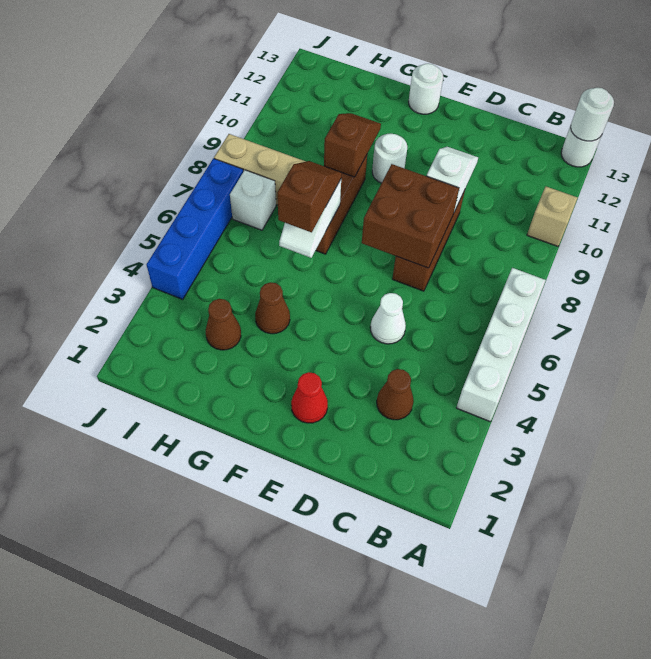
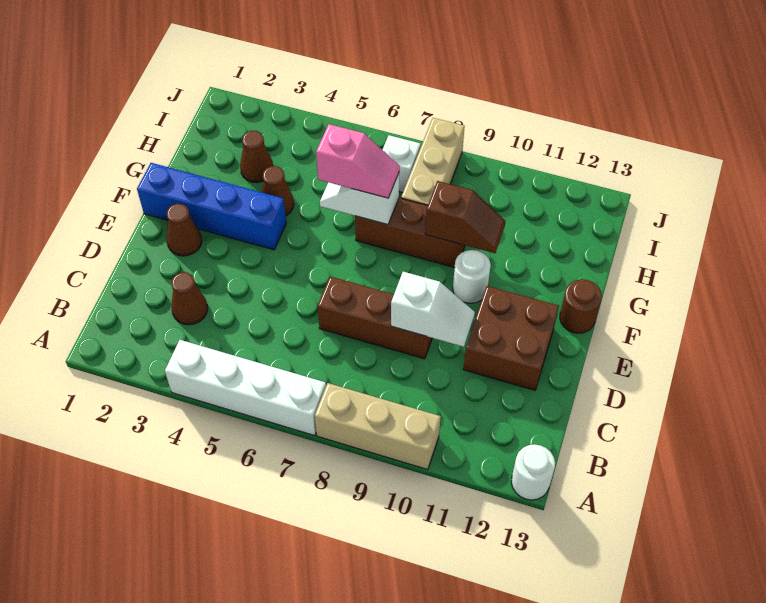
tan brick A10 level 1 -> tan brick A8:A10 level 1
white round brick A13 level 2 -> none
white cone D5 level 1 -> none
brown brick D7:E8 level 2 -> brown brick D11:E12 level 1
red cone E2 level 1 -> brown cone E2 level 1
white round brick F13 level 1 -> brown round brick F13 level 1
brown slope G6:G7 level 3 top 6 -> pink slope G6:G7 level 3 top 6
blue brick J4:J7 level 1 -> blue brick F1:F4 level 1

